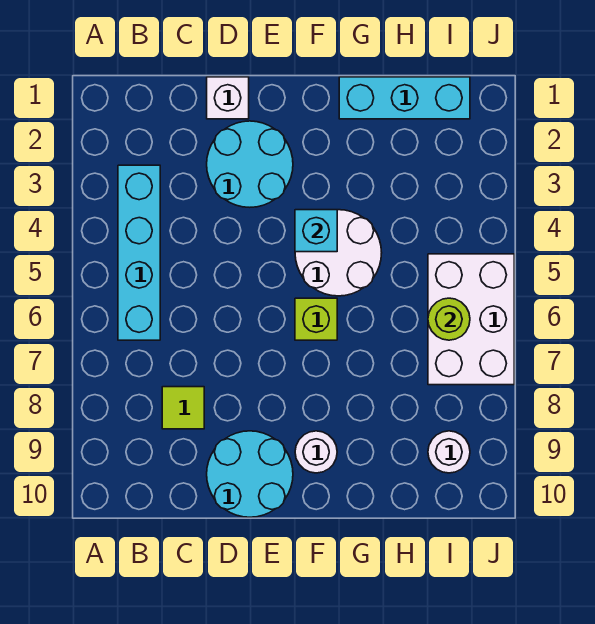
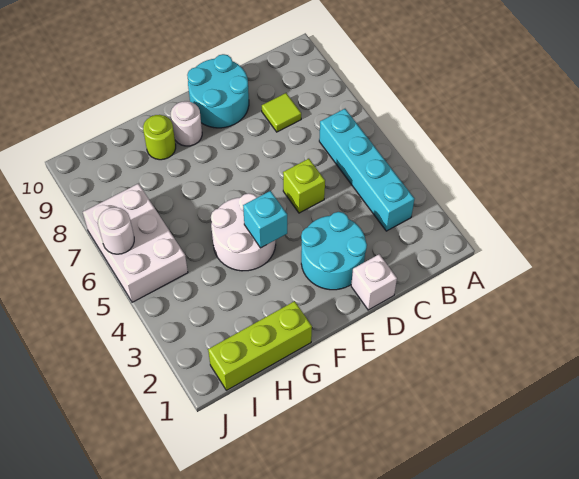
lime brick F6 level 1 -> lime brick D5 level 1
cyan brick G1:I1 level 1 -> lime brick G1:I1 level 1
lime round brick I6 level 2 -> lime round brick G9 level 1
white round brick I9 level 1 -> white round brick J6 level 2

